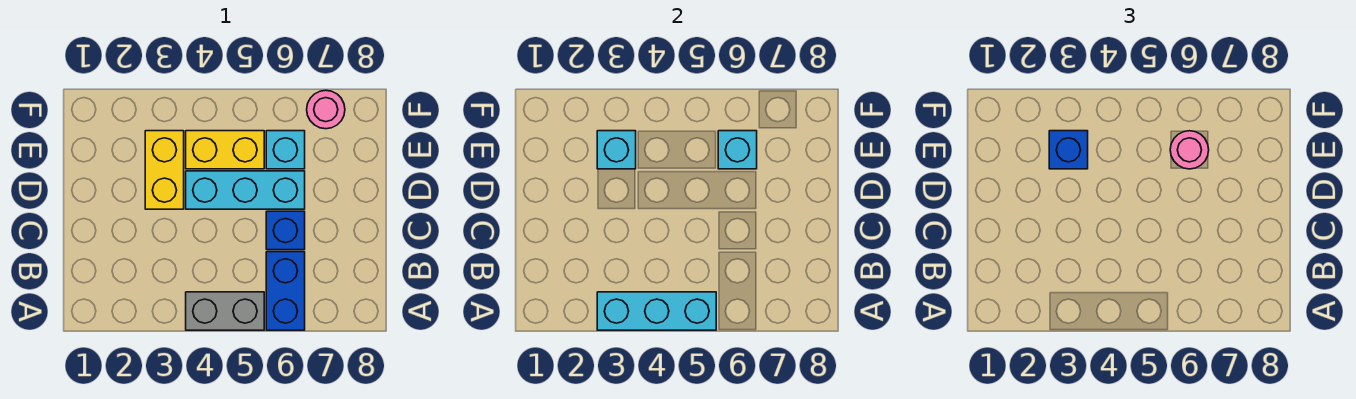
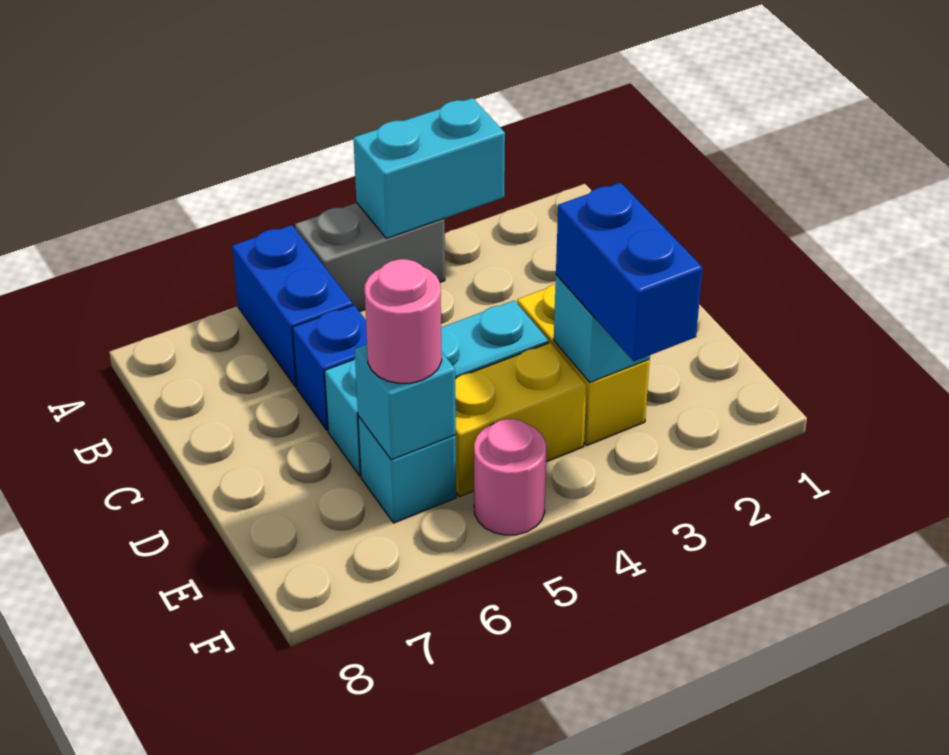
cyan brick A3:A5 level 2 -> cyan brick A3:A4 level 2
blue brick E3 level 3 -> blue brick E3:F3 level 3
pink round brick F7 level 1 -> pink round brick F5 level 1

